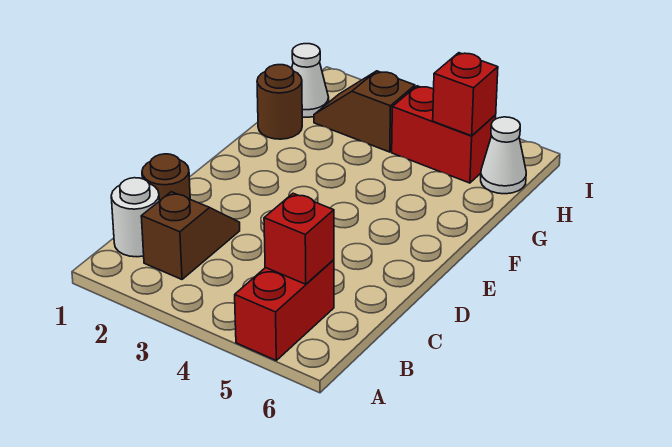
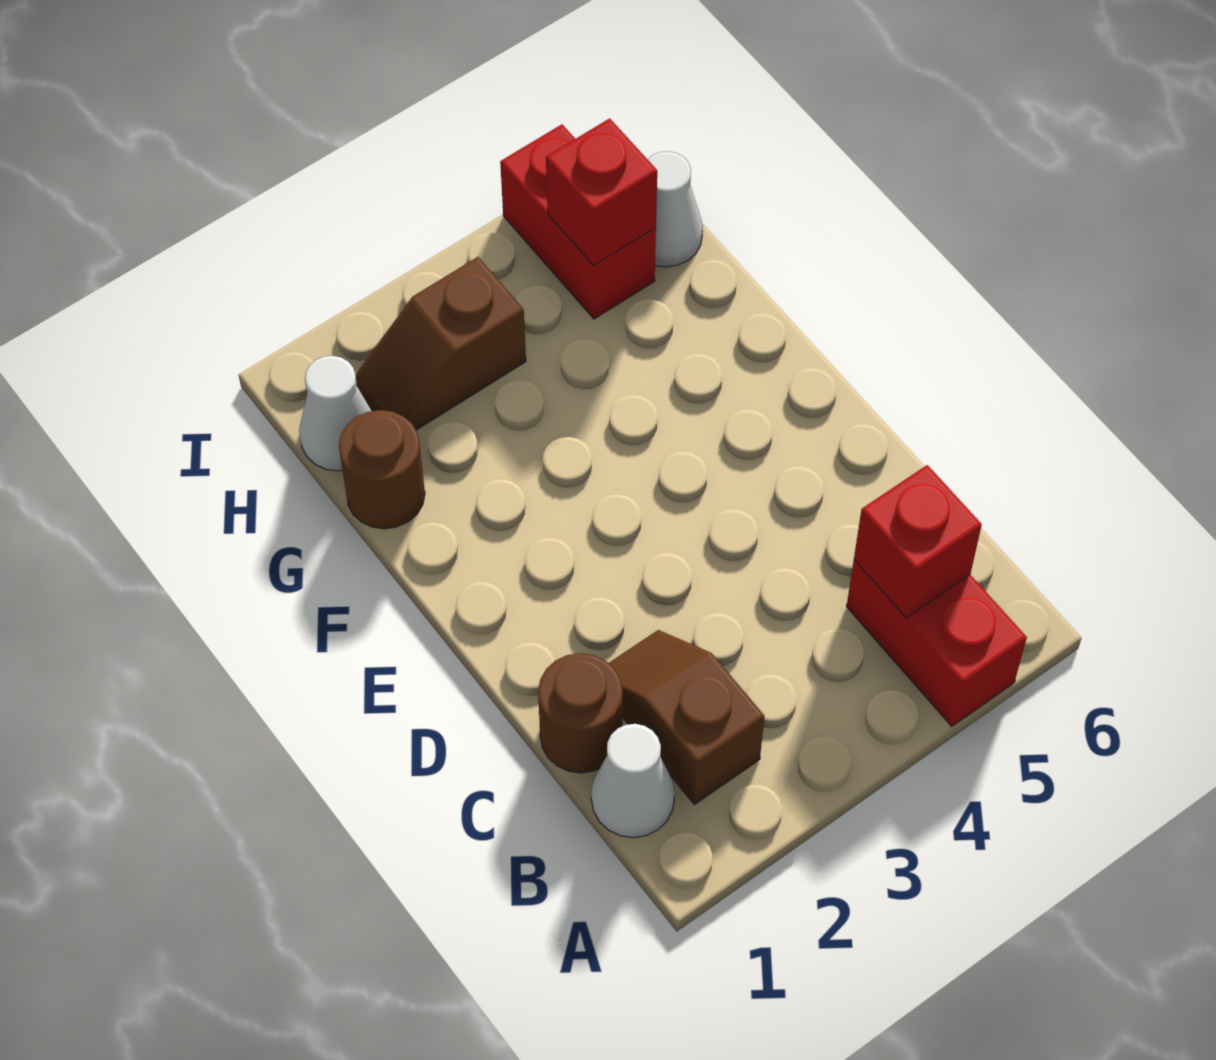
white round brick B1 level 1 -> white cone B1 level 1
red brick H4:H5 level 1 -> red brick H5:I5 level 1

